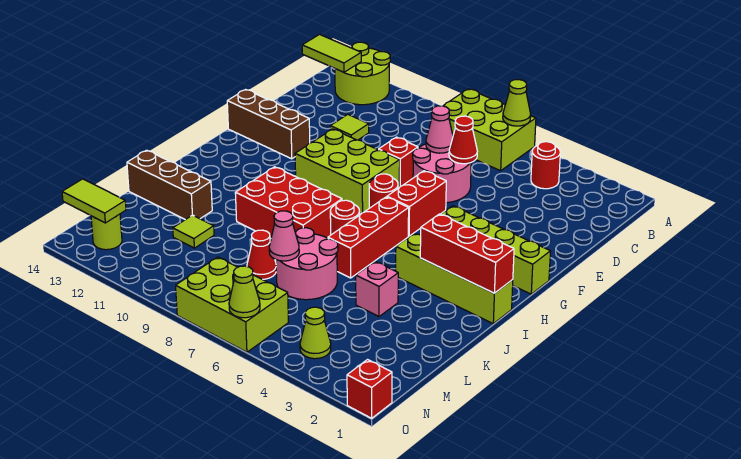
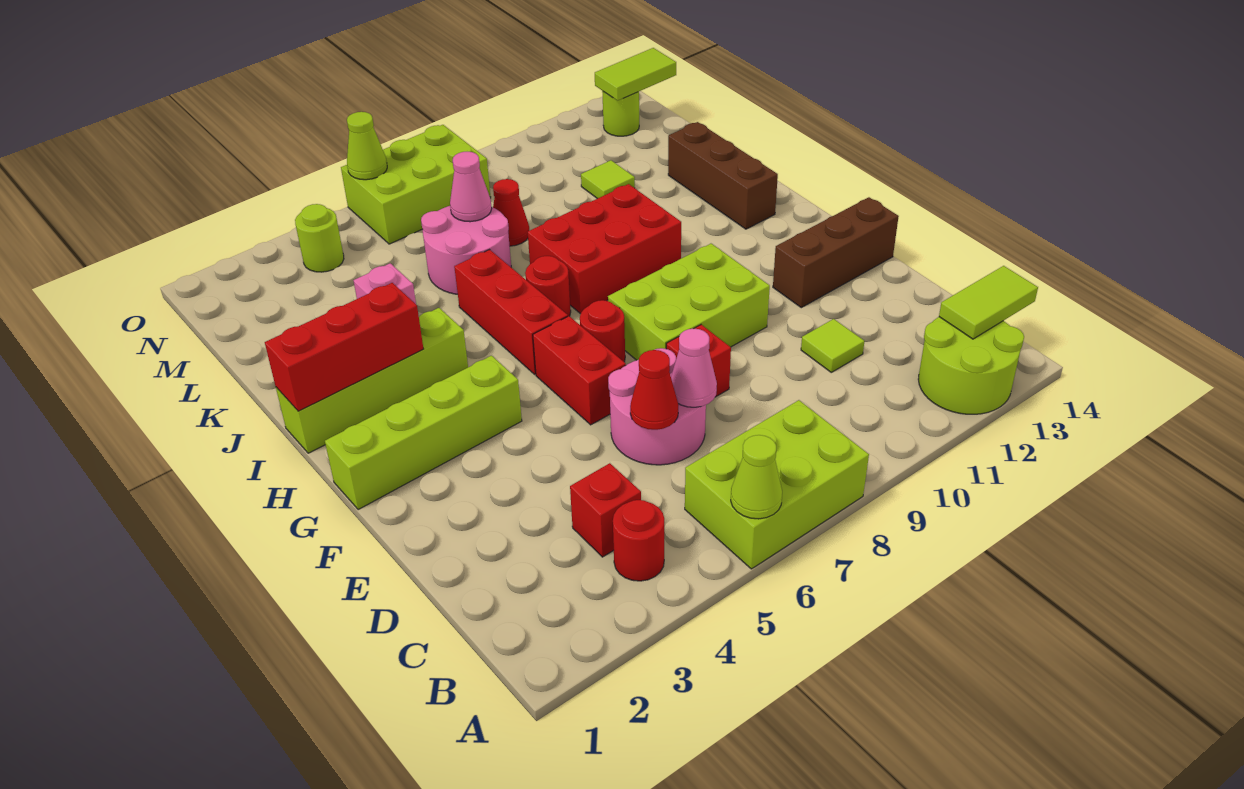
brown brick K12:K14 level 1 -> brown brick I13:K13 level 1
lime cone N4 level 1 -> lime round brick N4 level 1
red brick O1 level 1 -> red brick C4 level 1

